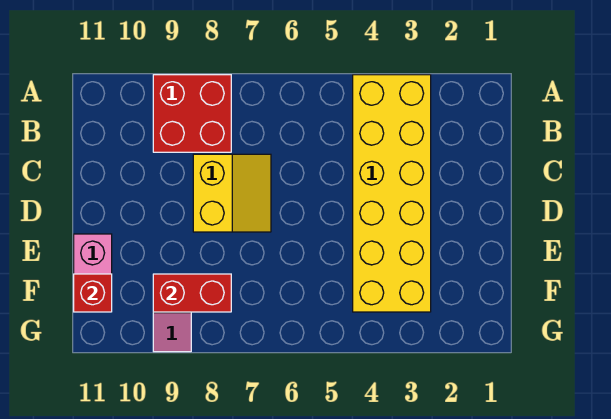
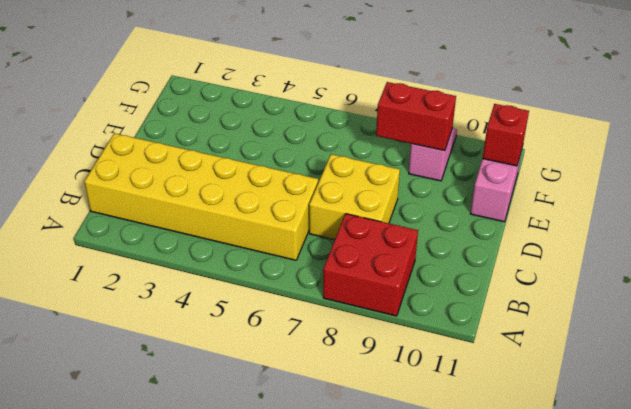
yellow brick A3:F4 level 1 -> yellow brick B1:C6 level 1
yellow slope C7:D8 level 1 top 8 -> yellow brick C7:D8 level 1

